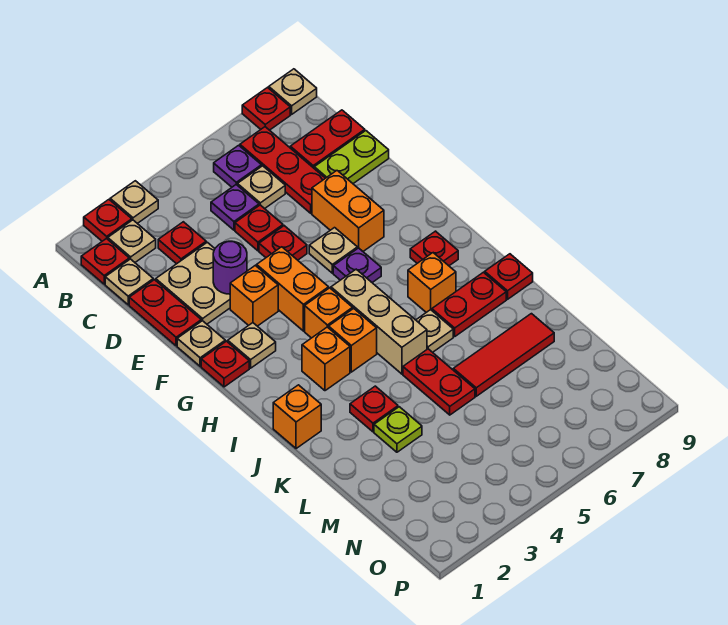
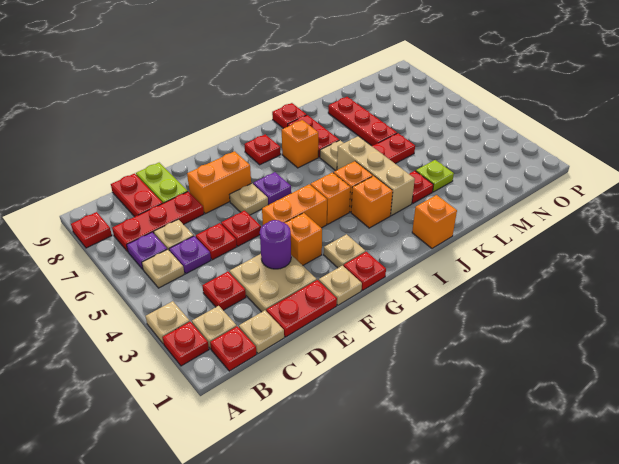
tan plate A9 level 1 -> tan plate B5 level 1
tan brick H5:J5 level 1 -> tan brick J3:J5 level 1
red tile L6:L8 level 1 -> red plate L6:L8 level 1

